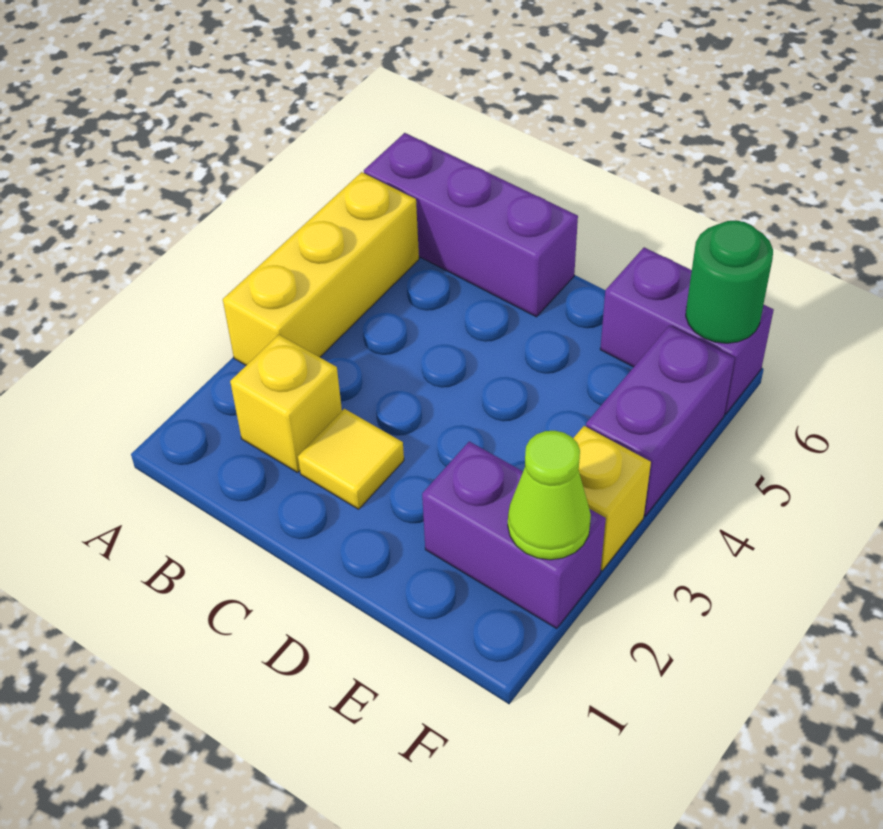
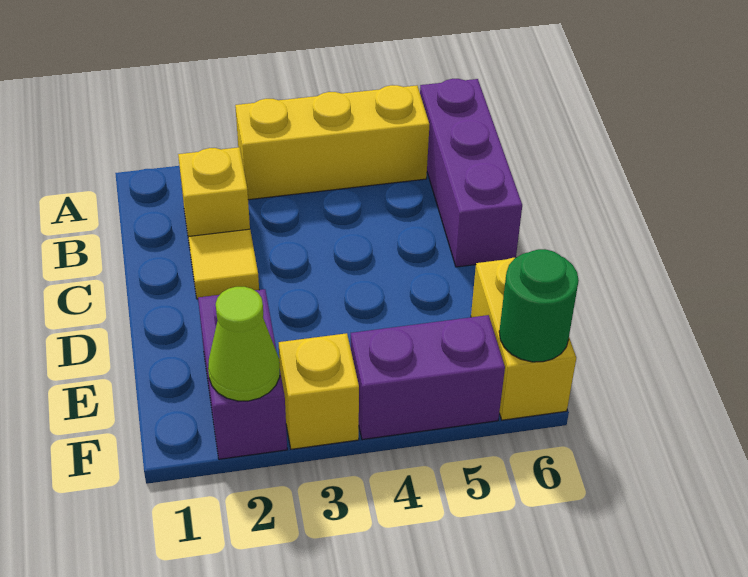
purple brick E6:F6 level 1 -> yellow brick E6:F6 level 1

